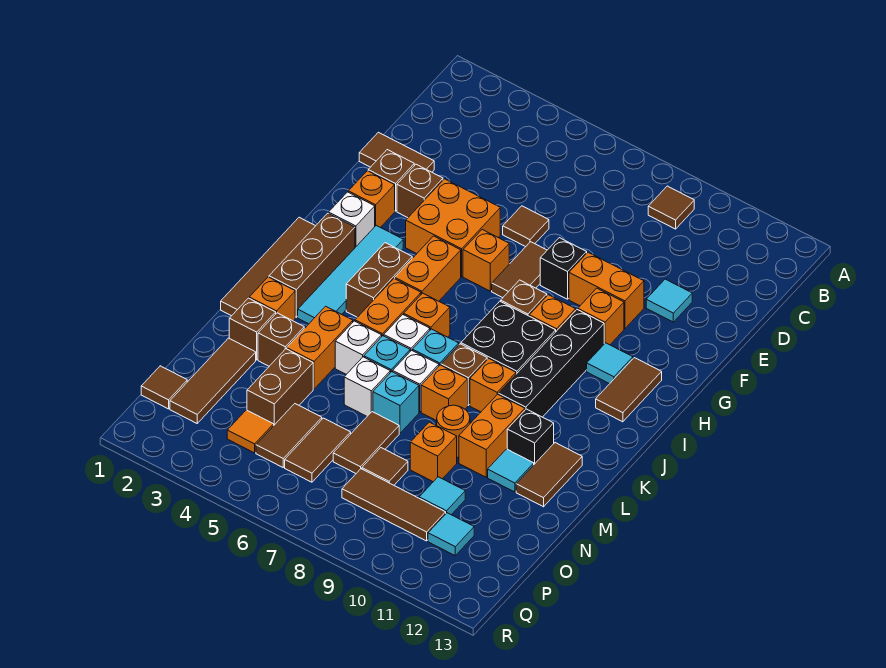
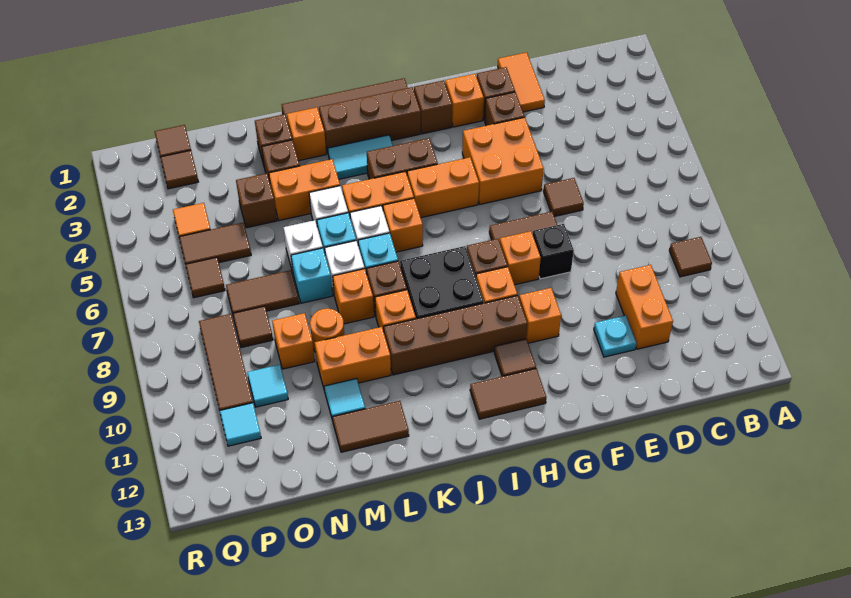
brown tile E1:E2 level 1 -> orange tile E1:E2 level 1
cyan tile E11 level 1 -> cyan plate E11 level 1
orange brick F9:F10 level 1 -> orange brick D10:D11 level 1
orange brick G6 level 1 -> orange brick G8 level 1
white brick H2 level 1 -> brown brick H2 level 1
cyan tile H3:K3 level 1 -> cyan tile J3:K3 level 1
black brick H10:K10 level 1 -> brown brick H10:K10 level 1
cyan tile H11 level 1 -> brown tile H11 level 1
black brick L11 level 1 -> none
brown tile N2:P2 level 1 -> brown tile P2 level 1
brown brick N4:O4 level 1 -> brown brick N4 level 1
brown tile O6:P6 level 1 -> brown tile P6 level 1

